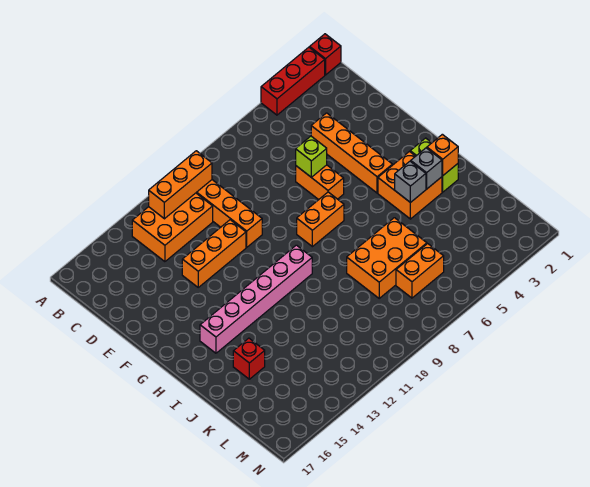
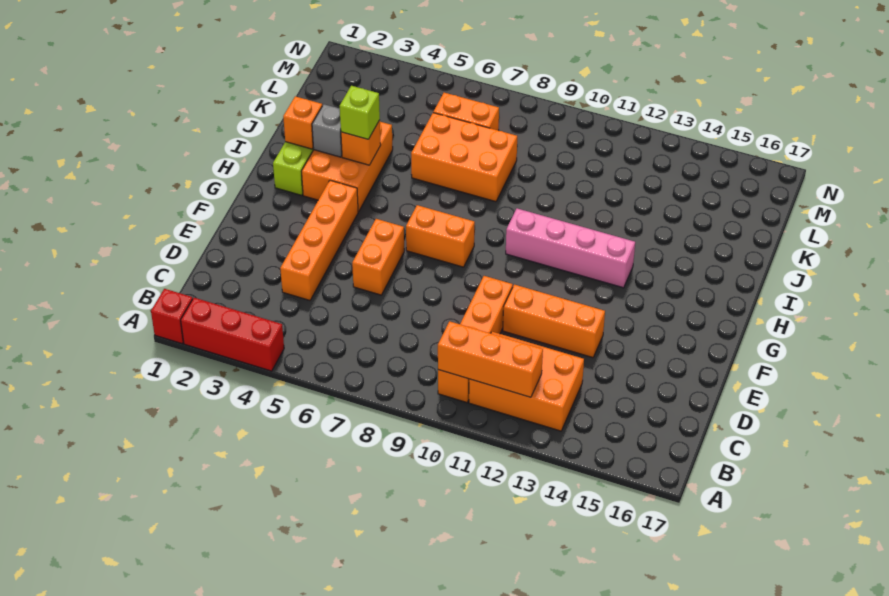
lime brick E6 level 2 -> lime brick I4 level 3
orange brick H3:I4 level 1 -> orange brick H3:J4 level 1
pink brick H10:H15 level 1 -> pink brick H10:H13 level 1
grey brick I4 level 2 -> orange brick I4 level 2
red brick J15 level 1 -> none

